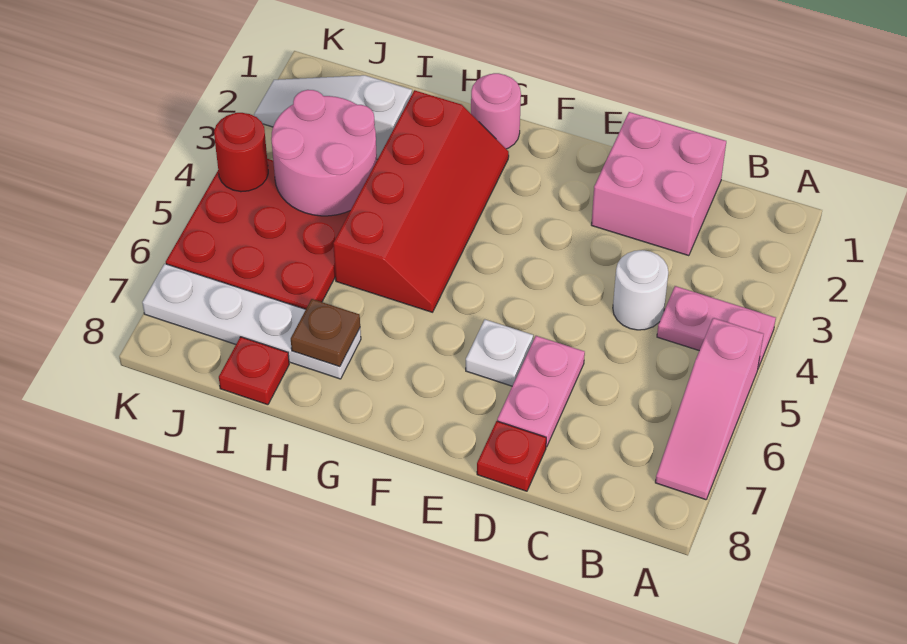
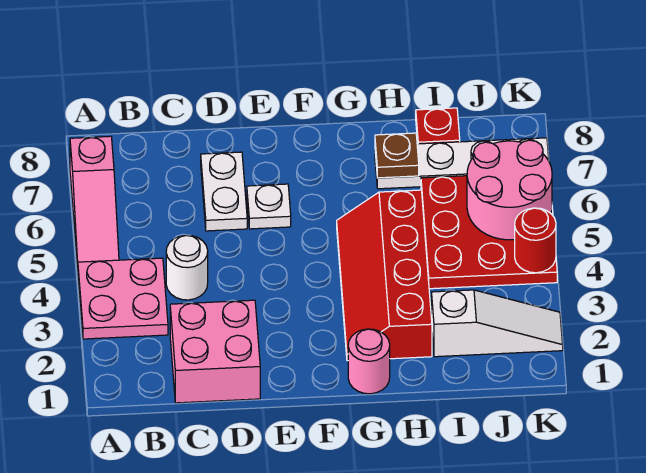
pink plate A4:B4 level 1 -> pink plate A3:B4 level 1
pink slope A5:A7 level 1 top 5 -> pink slope A5:A7 level 1 top 7
pink plate D6:D7 level 1 -> white plate D6:D7 level 1
red plate D8 level 1 -> none
pink round brick I3:J4 level 2 -> pink round brick J5:K6 level 2

